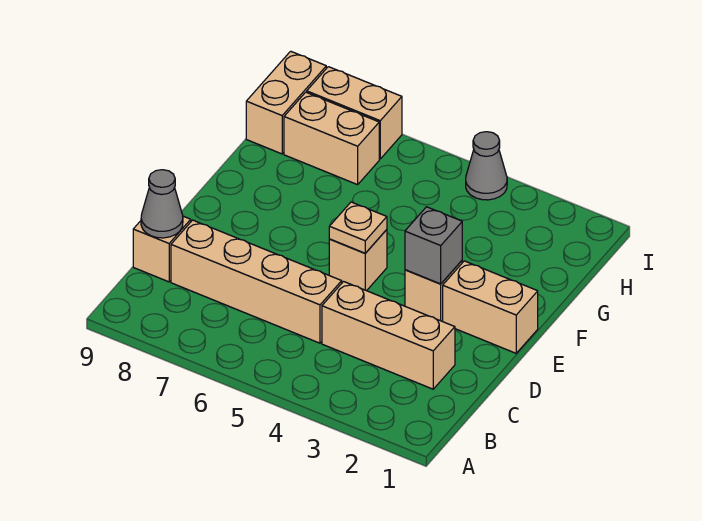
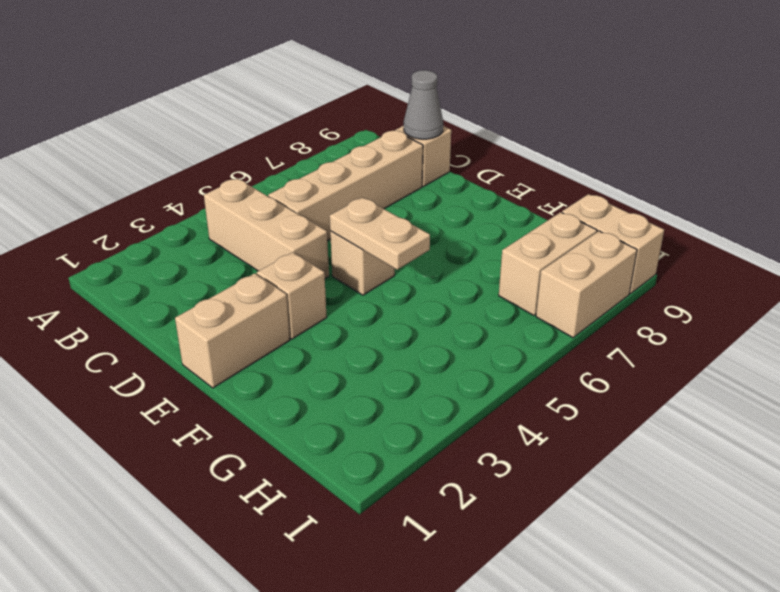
tan brick C2:C4 level 1 -> tan brick B4:D4 level 1
grey brick E3 level 2 -> none
tan plate E5 level 2 -> tan plate E5:F5 level 2
grey cone I4 level 1 -> none

